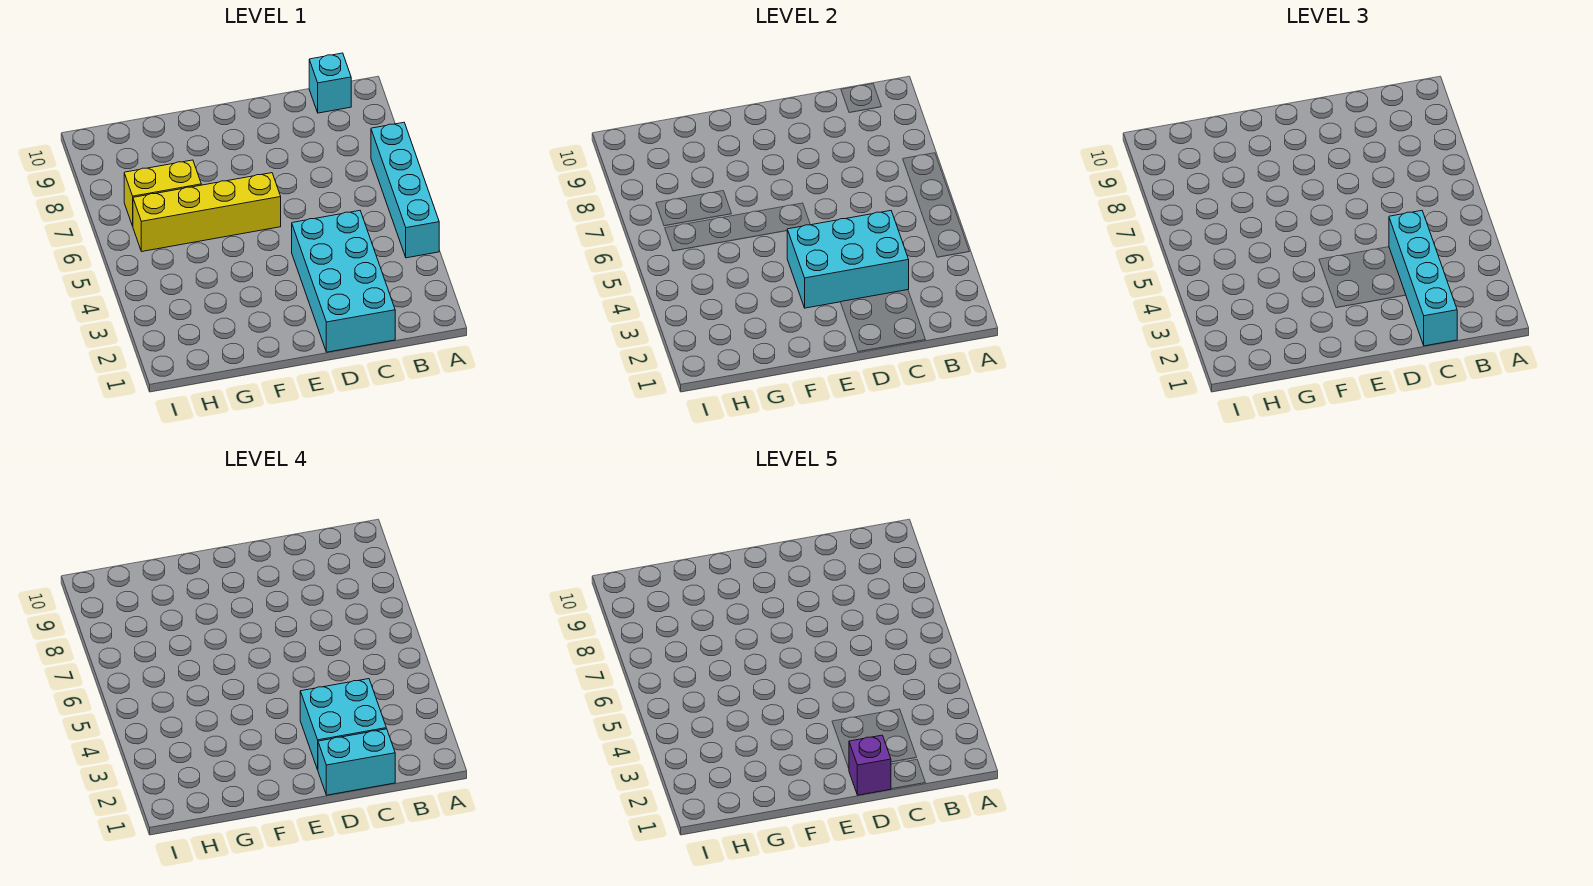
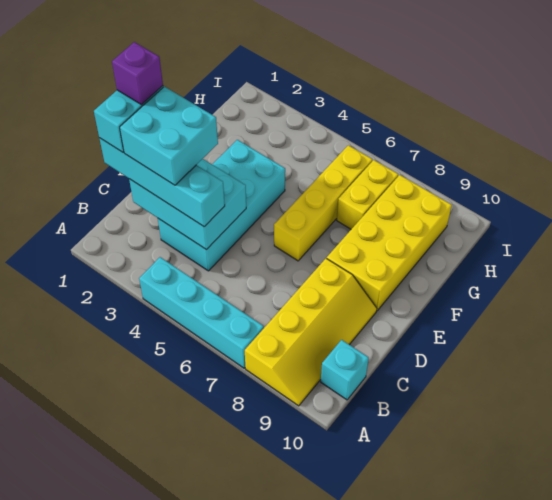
none -> yellow slope A8:D9 level 1 top 8
cyan brick C1:D4 level 1 -> cyan brick C3:F4 level 1
cyan brick C3:E4 level 2 -> cyan brick C2:D4 level 2
none -> yellow brick E8:H9 level 1

